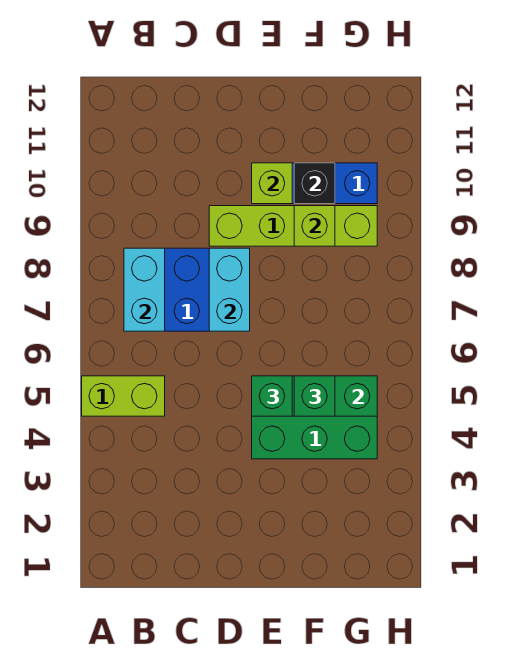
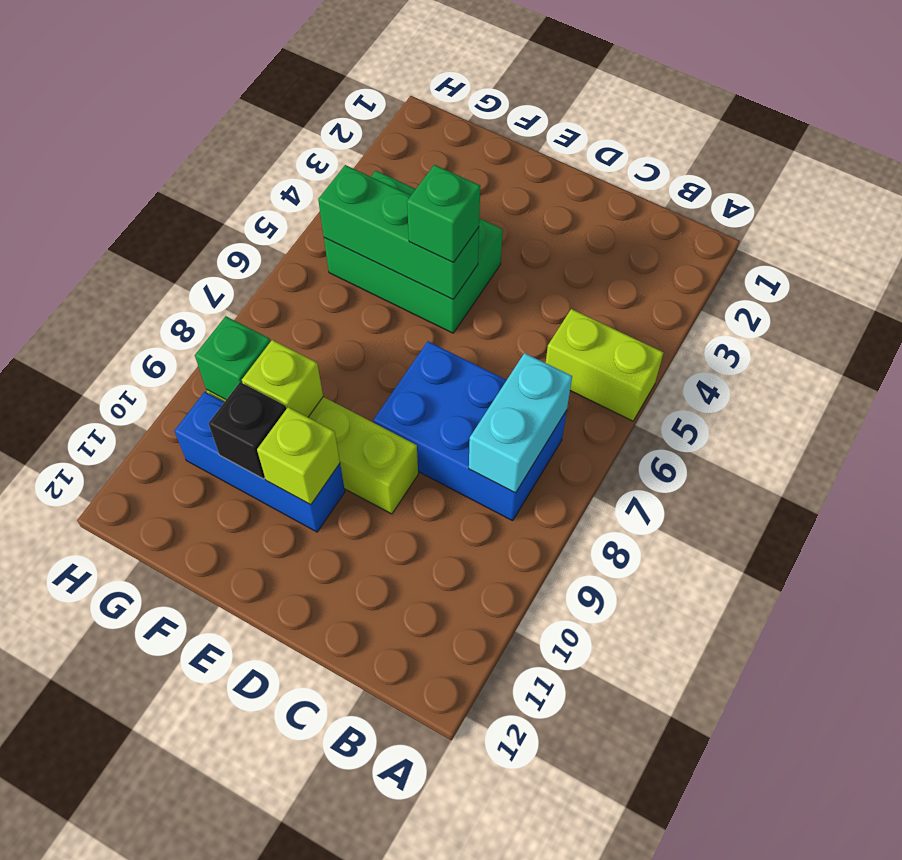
cyan brick D7:D8 level 2 -> none
green brick F5 level 3 -> green brick G9 level 2

